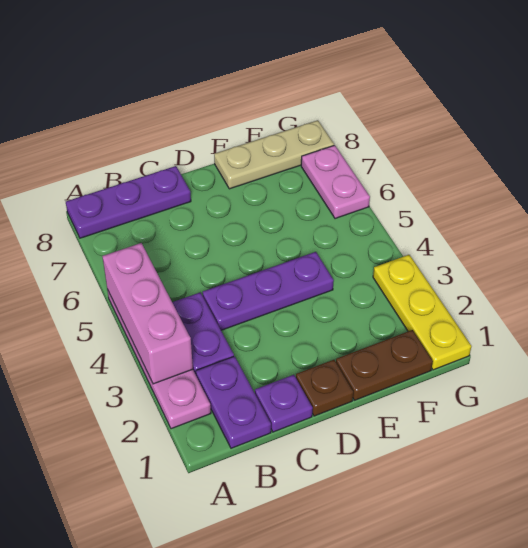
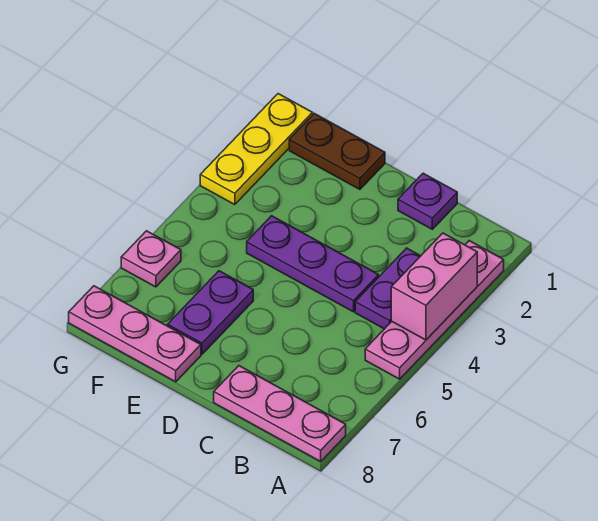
pink brick A3:A5 level 2 -> pink brick A3:A4 level 2
purple plate A8:C8 level 1 -> pink plate A8:C8 level 1
purple plate B1:B2 level 1 -> purple plate E6:E7 level 1
brown plate D1 level 1 -> none
tan plate E8:G8 level 1 -> pink plate E8:G8 level 1
pink plate G6:G7 level 1 -> pink plate G6 level 1

